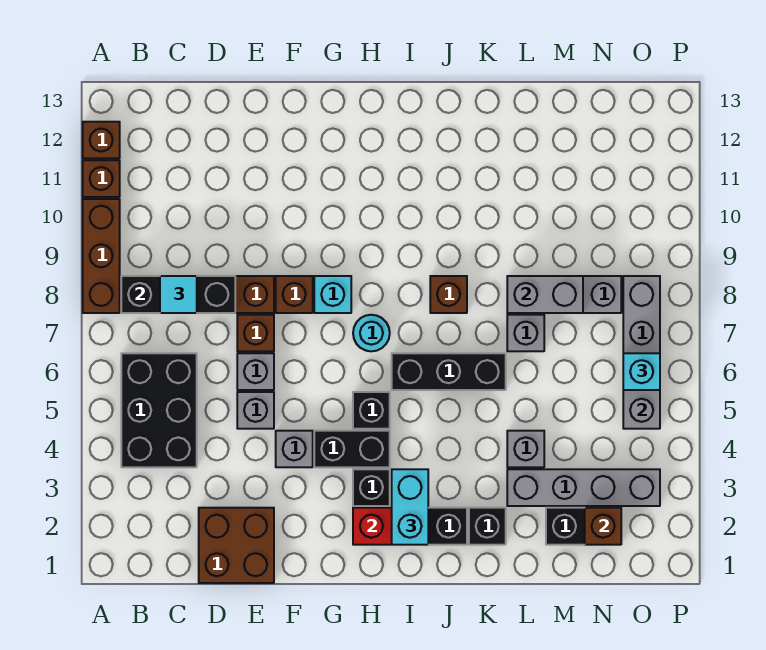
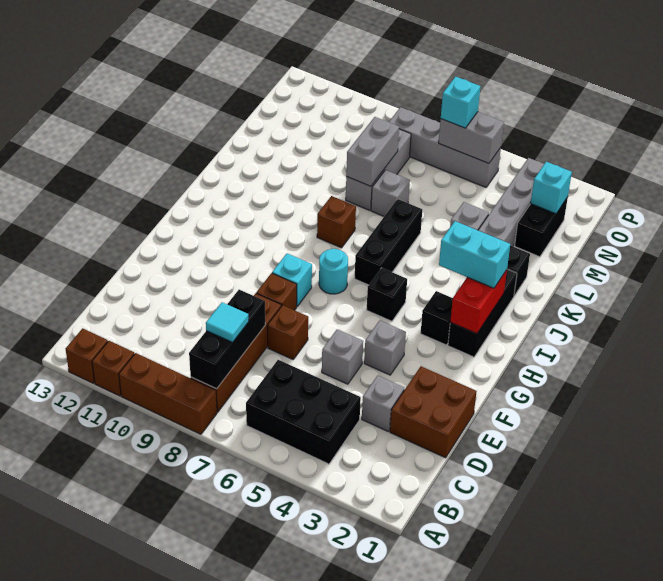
grey brick E6 level 1 -> grey brick D3 level 1
black brick G4:H4 level 1 -> none
brown brick N2 level 2 -> cyan brick N2 level 2

